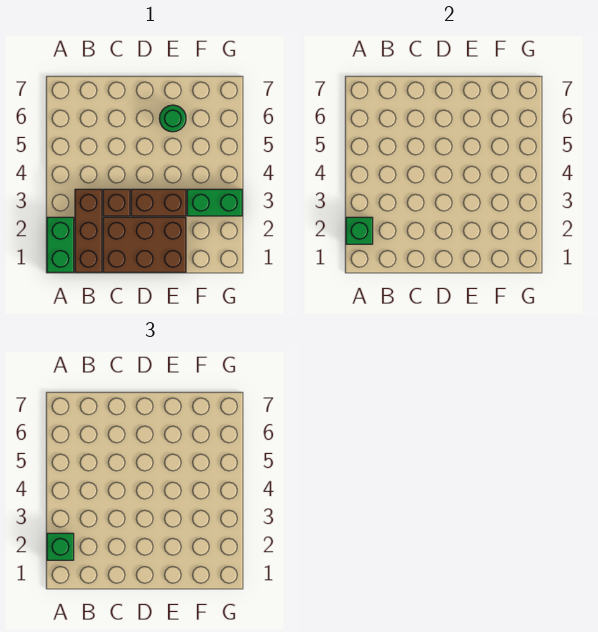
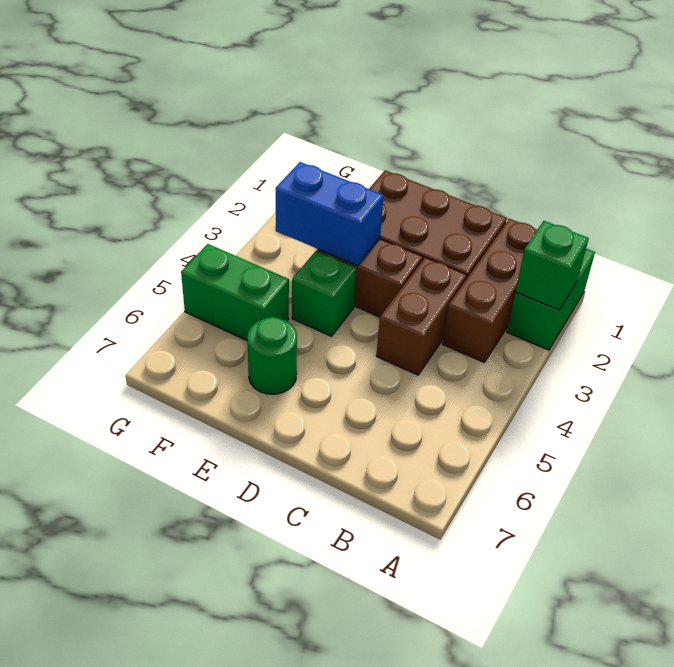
green brick A2 level 3 -> green brick E4 level 1
brown brick C3 level 1 -> brown brick C3:C4 level 1
none -> blue brick E3:F3 level 2
green brick F3:G3 level 1 -> green brick F5:G5 level 1

